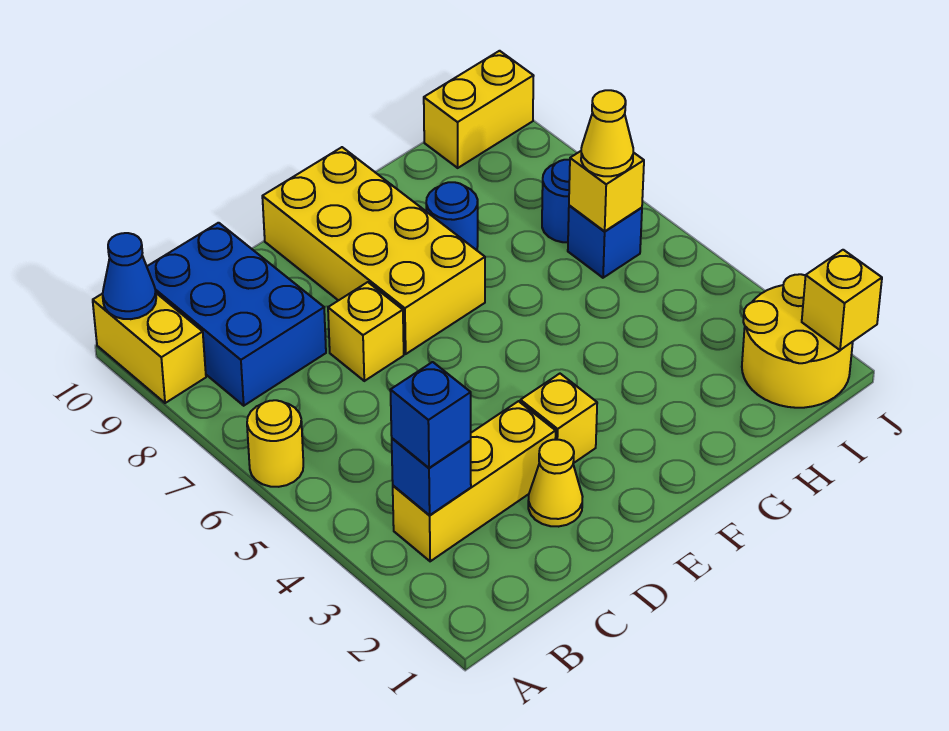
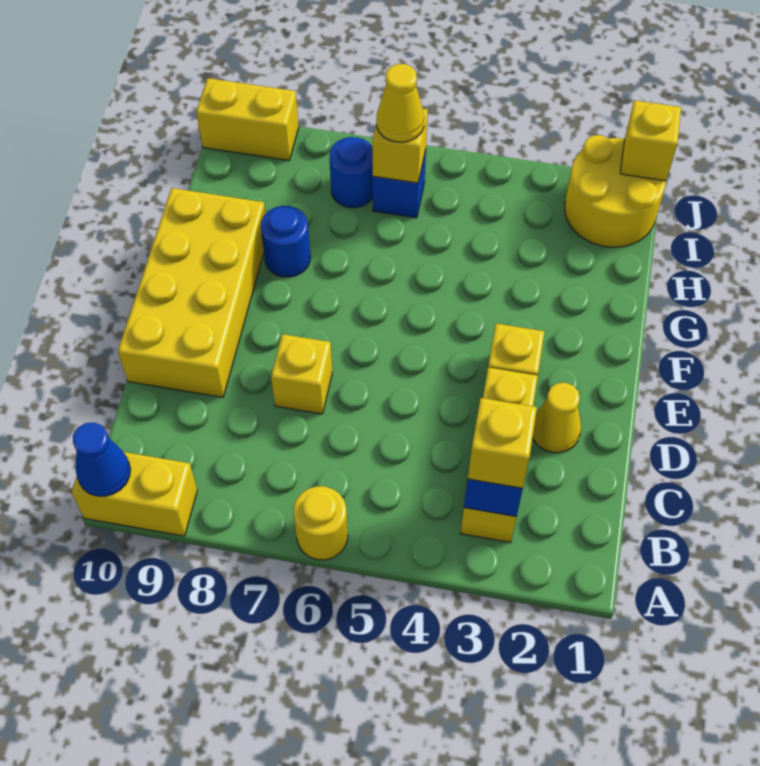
blue brick B3 level 3 -> yellow brick B3 level 3
blue brick B8:C10 level 1 -> none
yellow brick E7:F10 level 1 -> yellow brick D9:G10 level 1
yellow brick I10:J10 level 1 -> yellow brick J9:J10 level 1

